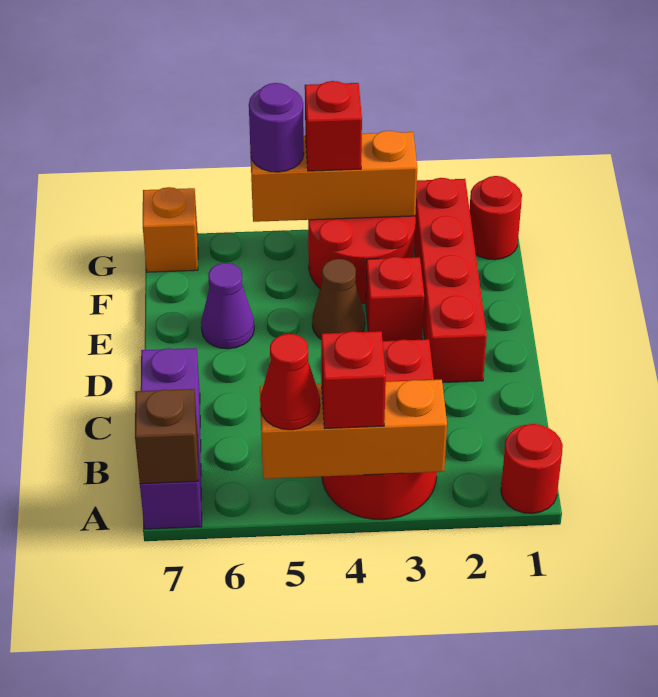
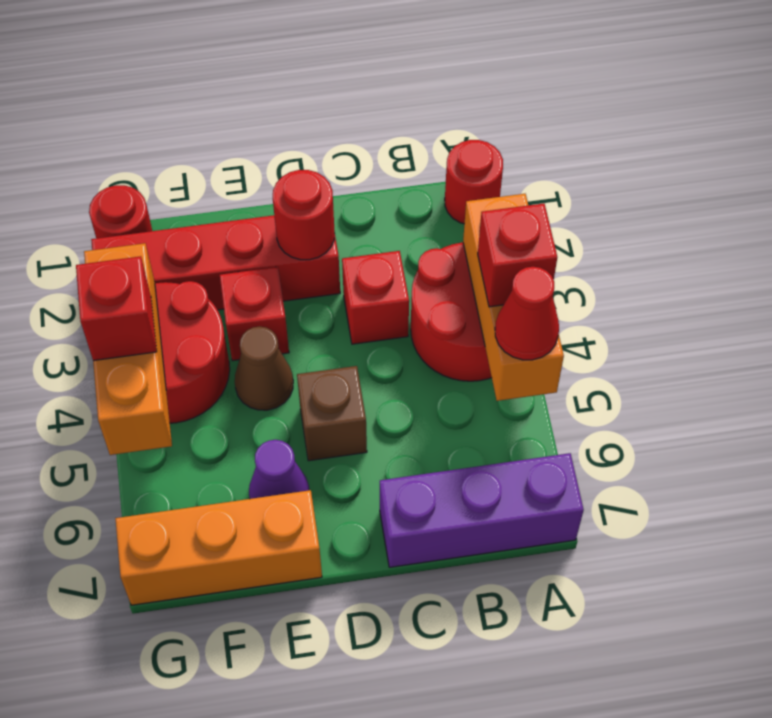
brown brick A7 level 2 -> brown brick D5 level 1
none -> red round brick D2 level 2
purple round brick G5 level 3 -> none
orange brick G7 level 1 -> orange brick E7:G7 level 1

